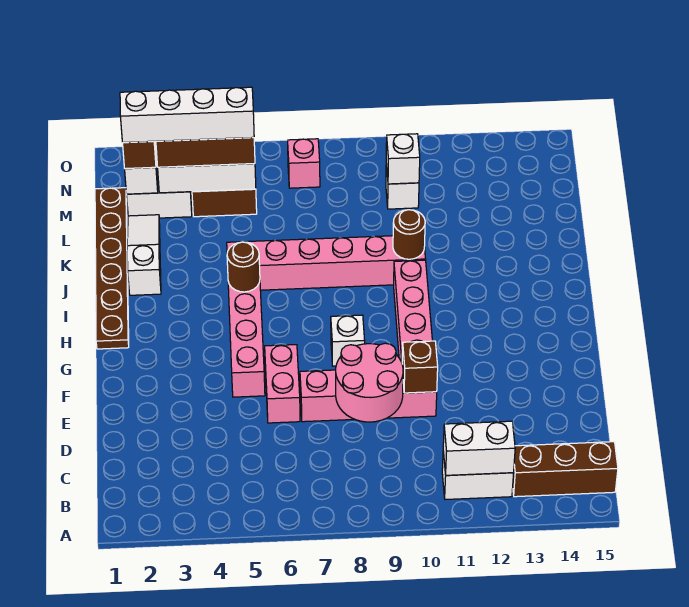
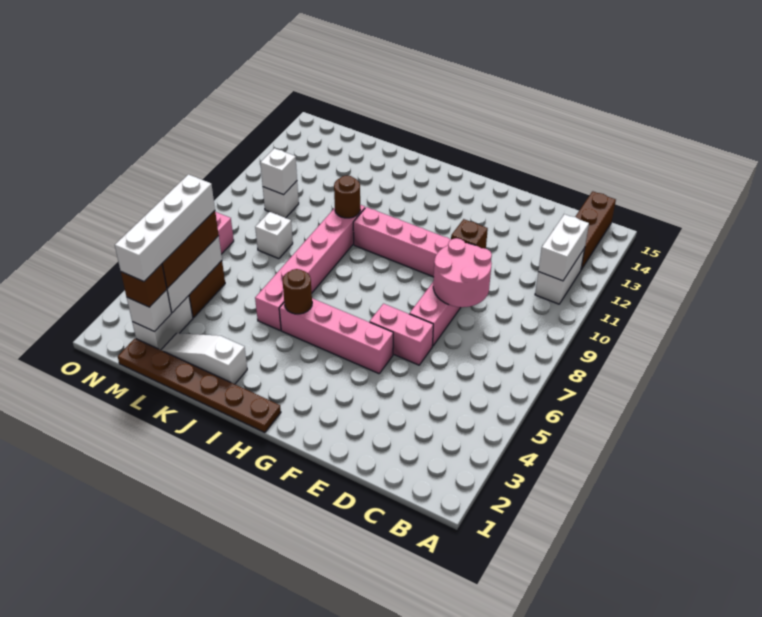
white brick G8 level 1 -> white brick L8 level 1

